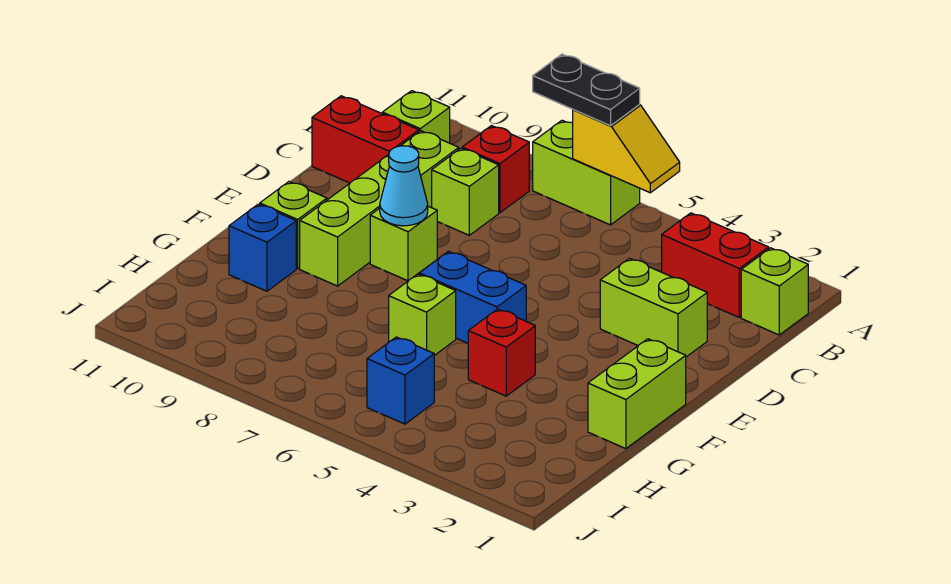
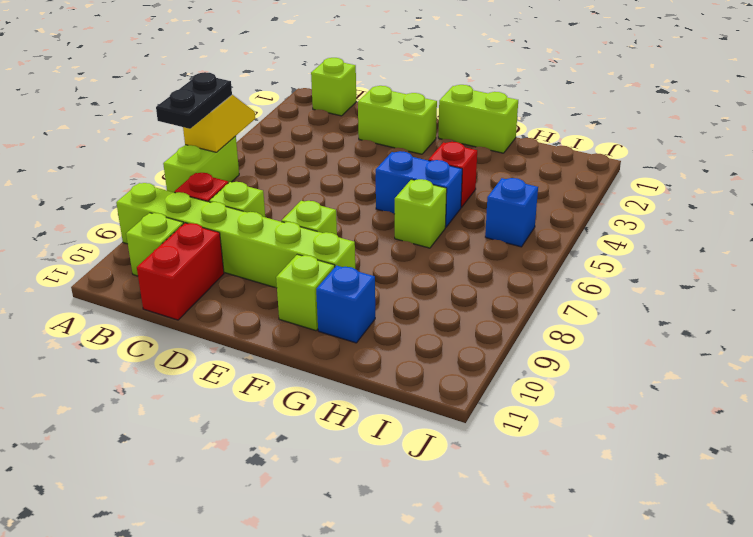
red brick B2:B3 level 1 -> none
lime brick C9:F9 level 1 -> lime brick A9:F9 level 1
lime brick D2:D3 level 1 -> lime brick D2:E2 level 1
cyan cone E8 level 2 -> none
blue brick F5:F6 level 1 -> blue brick F5:G5 level 1

